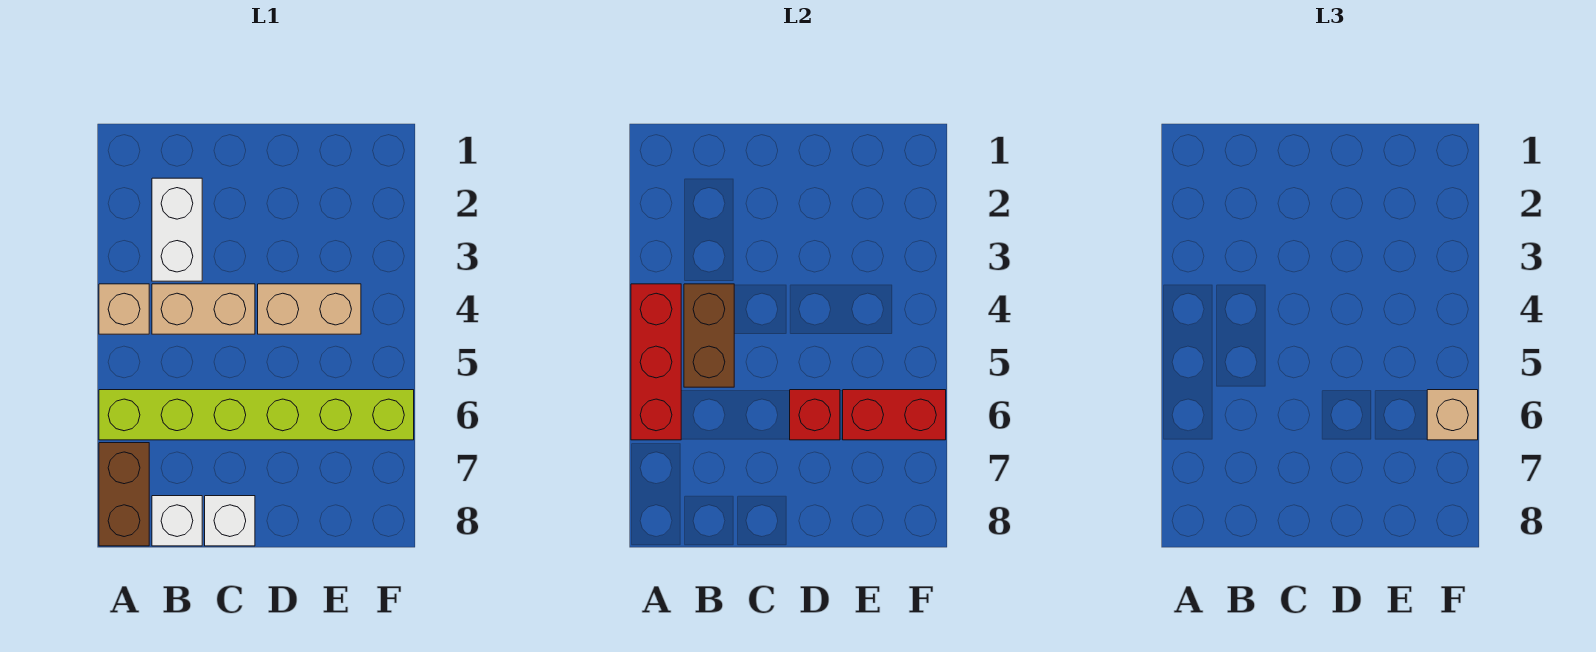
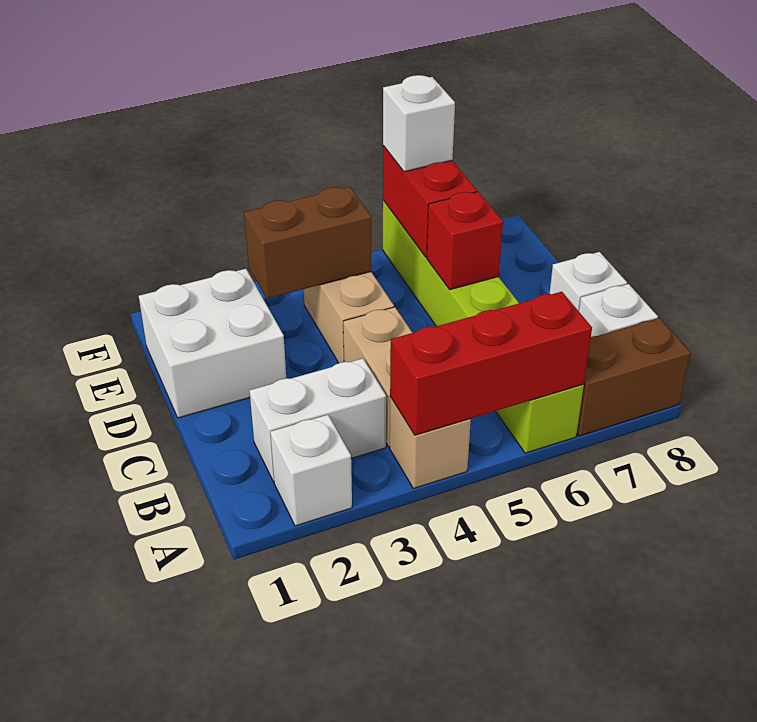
none -> white brick A2 level 1
brown brick B4:B5 level 2 -> brown brick E3:E4 level 2
none -> white brick D1:E2 level 1
tan brick F6 level 3 -> white brick F6 level 3

